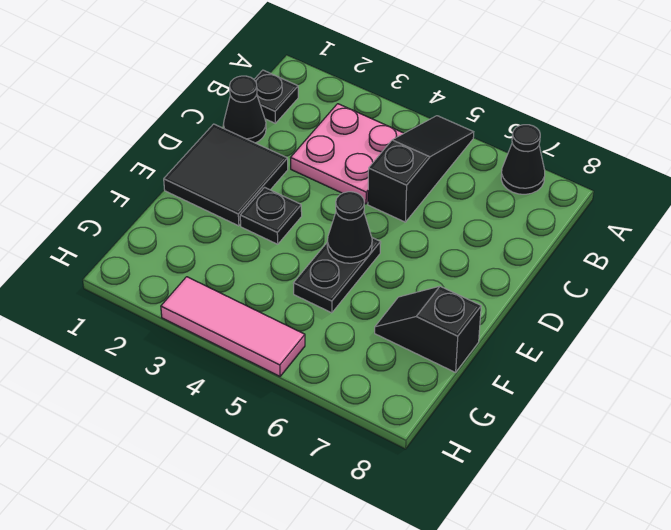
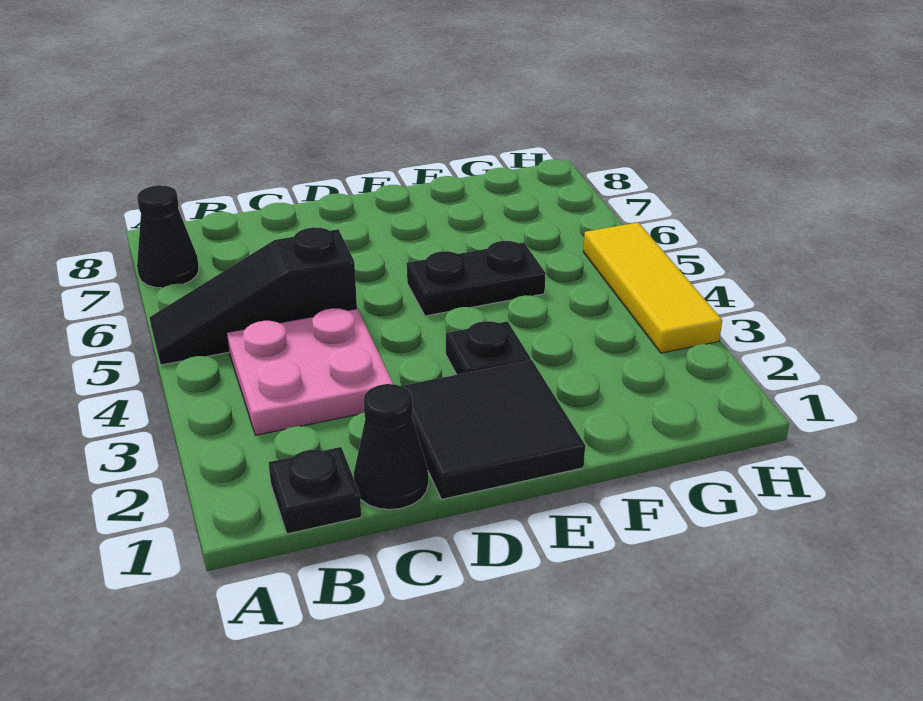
black cone E5 level 2 -> none
black slope F7:F8 level 1 top 8 -> none
pink tile H3:H5 level 1 -> yellow tile H3:H5 level 1

